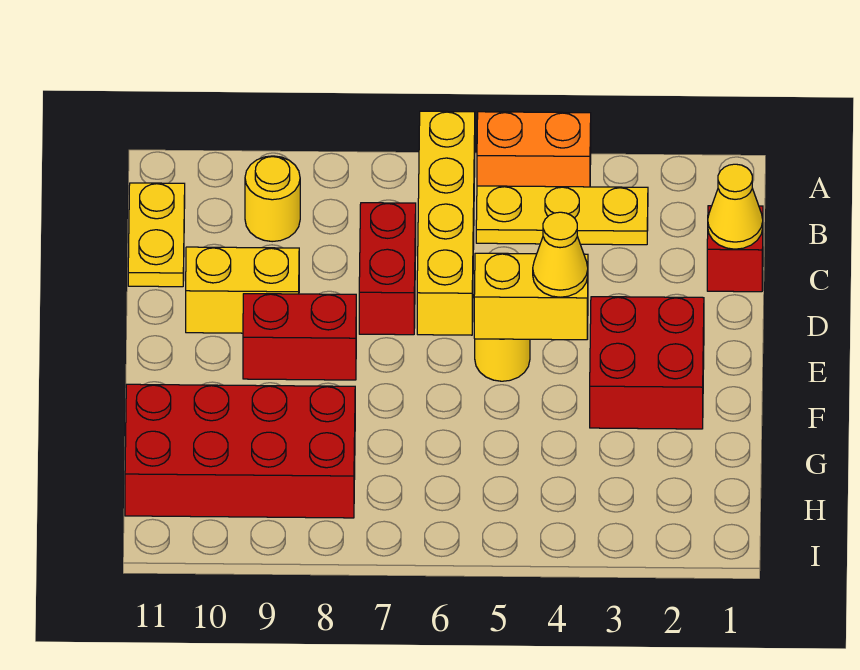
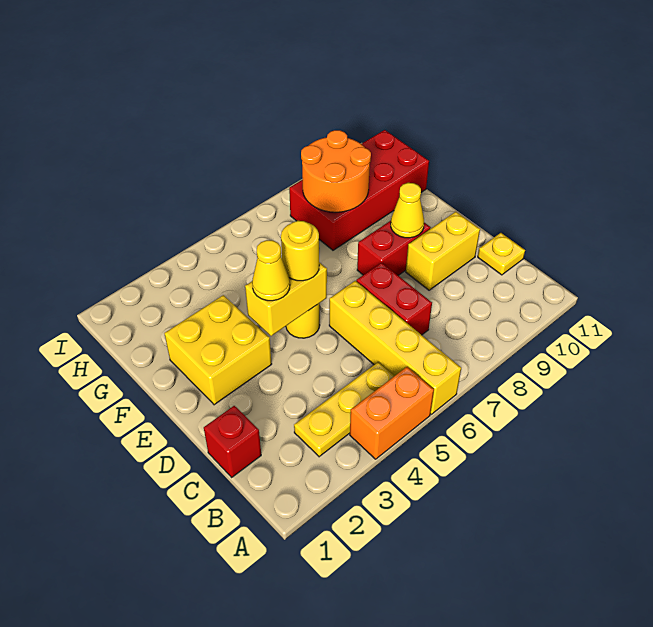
yellow round brick B9 level 1 -> yellow round brick E5 level 3
yellow plate B11:C11 level 1 -> yellow plate C11 level 1
yellow cone C1 level 2 -> yellow cone E9 level 2
red brick E2:F3 level 1 -> yellow brick E2:F3 level 1
none -> orange round brick G8:H9 level 2

